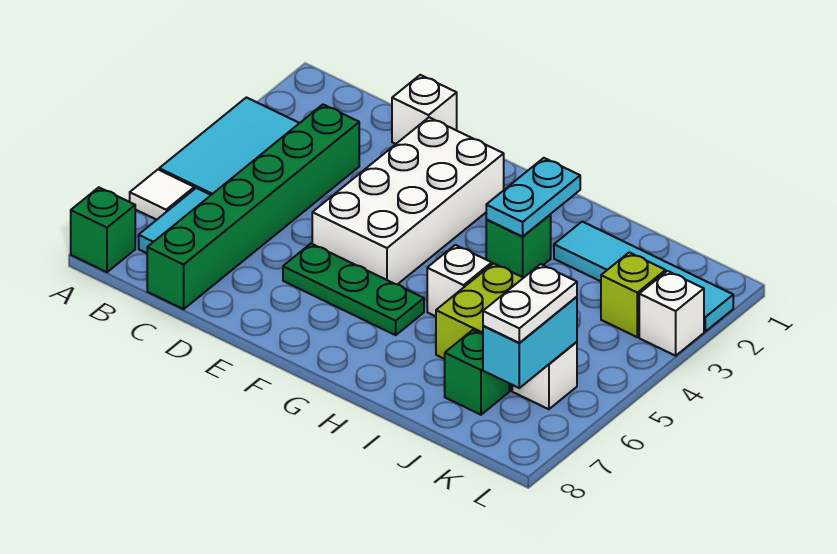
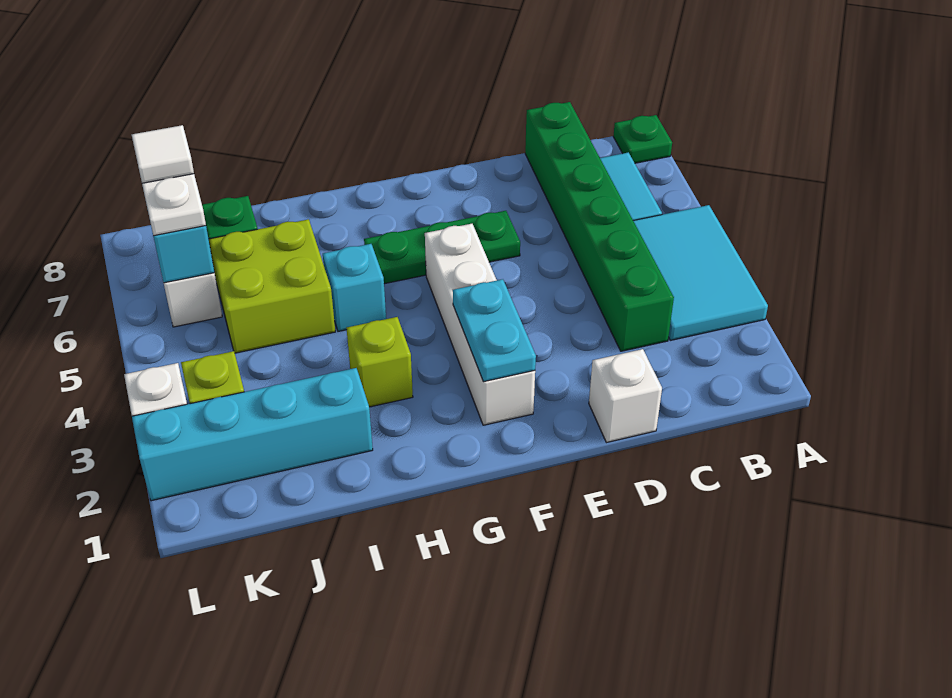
white tile A6 level 1 -> white tile K7 level 4
green brick A8 level 1 -> green plate A8 level 1
white brick E2:F5 level 1 -> white brick F2:F5 level 1
cyan plate H2:H3 level 2 -> cyan plate F2:F3 level 2
green brick H3 level 1 -> lime brick H3 level 1
white brick H5 level 1 -> cyan brick H5 level 1
cyan tile I2:L2 level 1 -> cyan brick I2:L2 level 1

